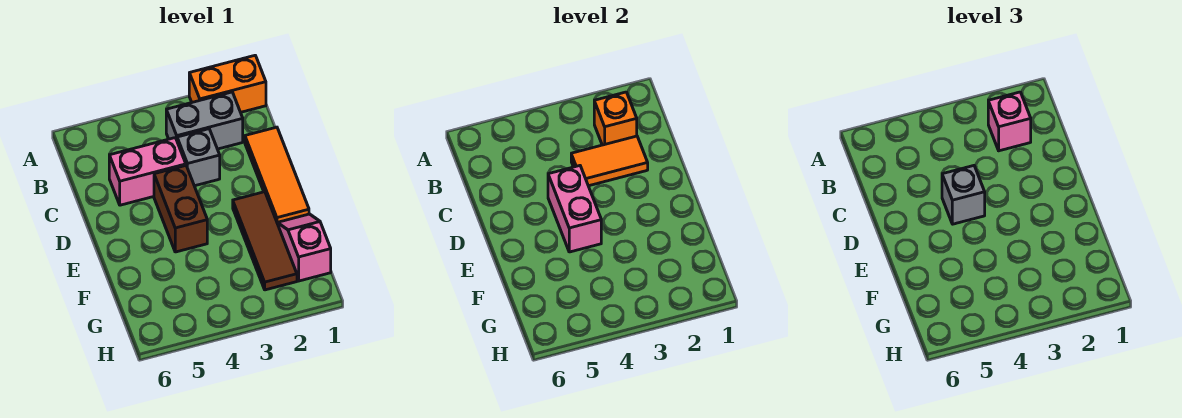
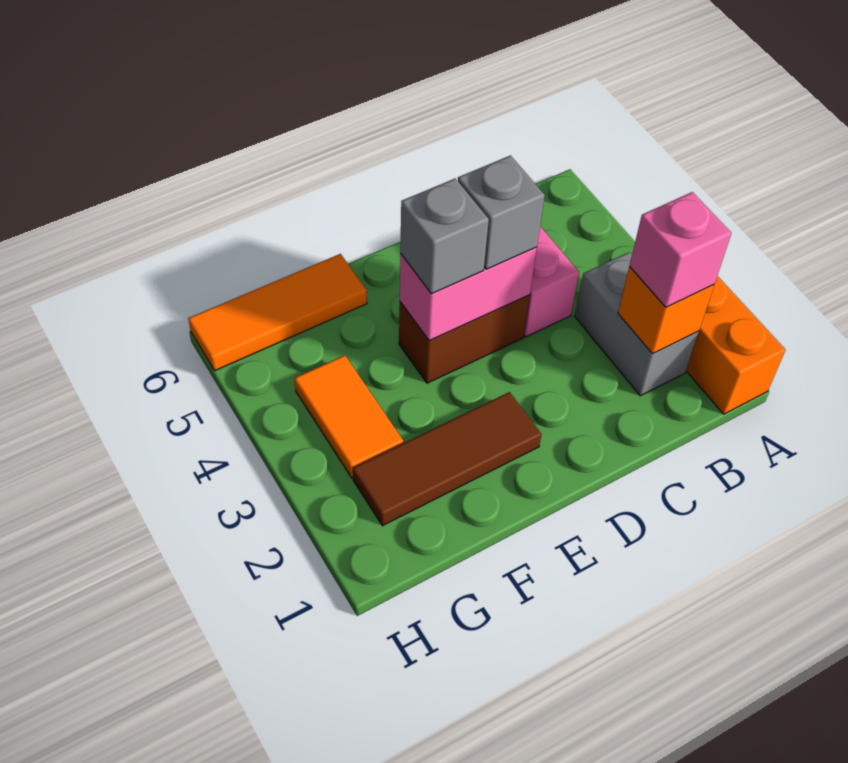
orange tile C1:E1 level 1 -> orange tile F6:H6 level 1
orange tile C2:C3 level 2 -> orange tile G3:G4 level 1
grey brick C3 level 1 -> grey brick E4 level 3
pink slope F1:G1 level 1 top G -> none

